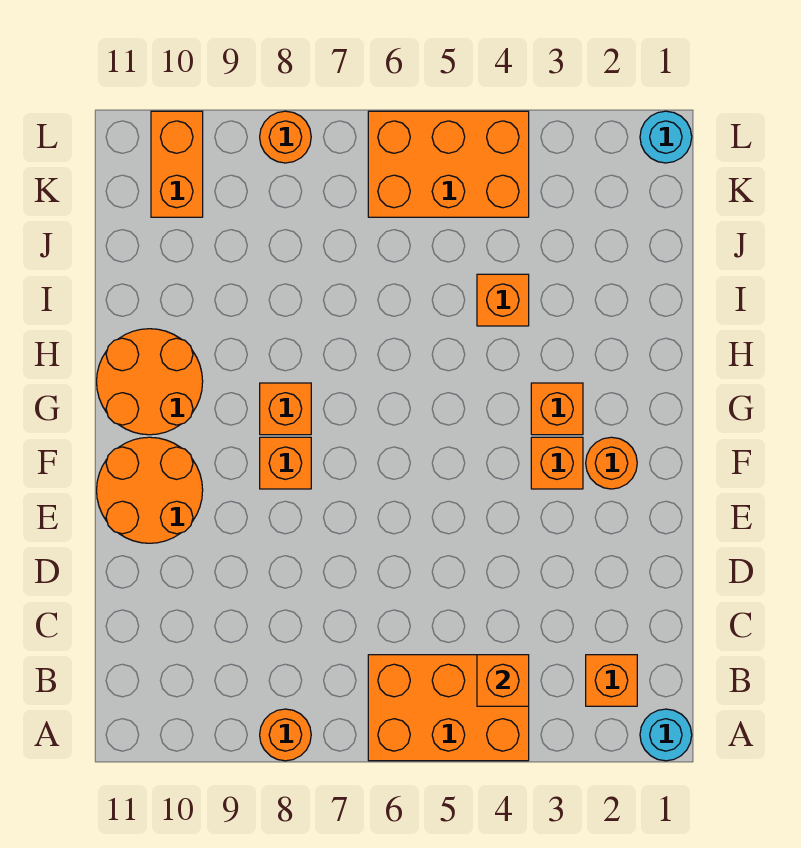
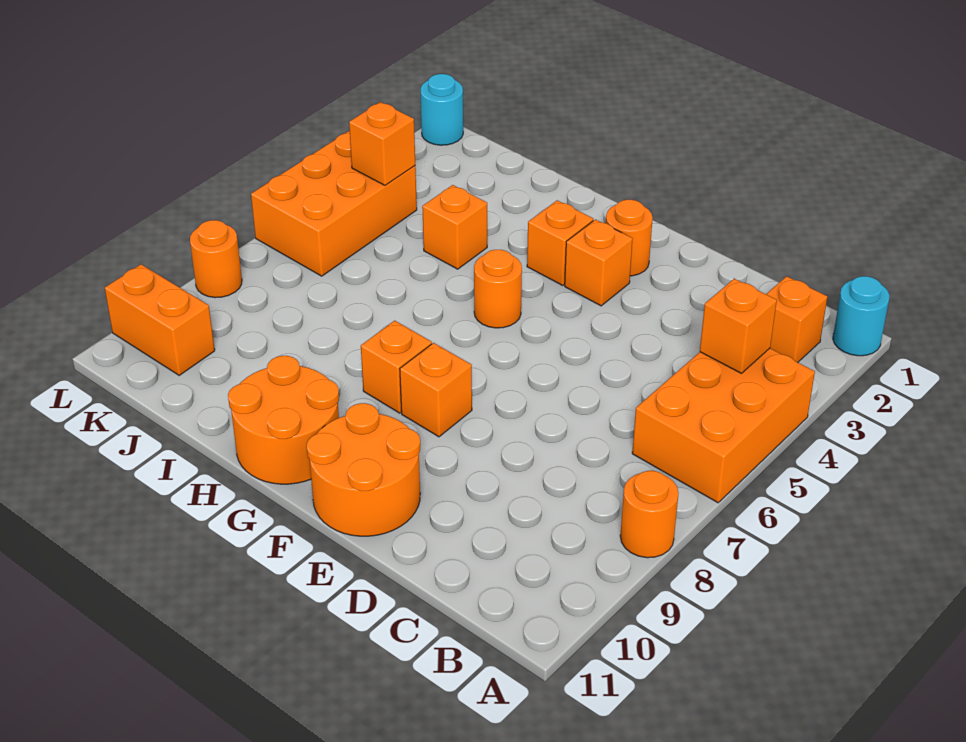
none -> orange round brick G5 level 1
none -> orange brick K4 level 2

